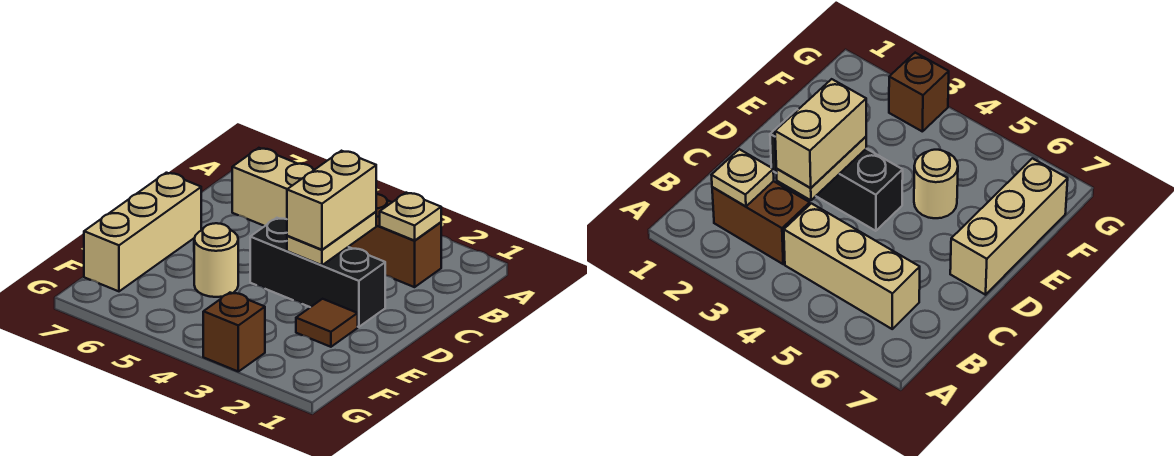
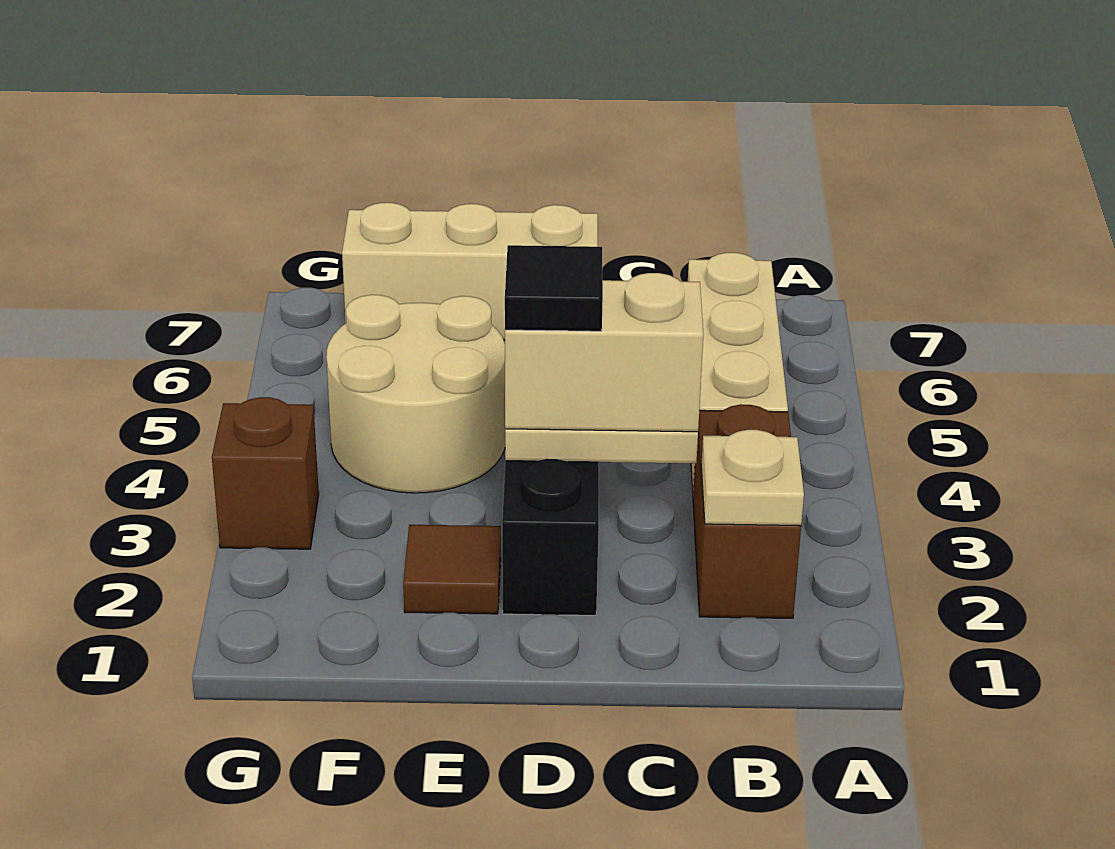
none -> black tile D3 level 4
tan round brick E5 level 1 -> tan round brick E4:F5 level 1

